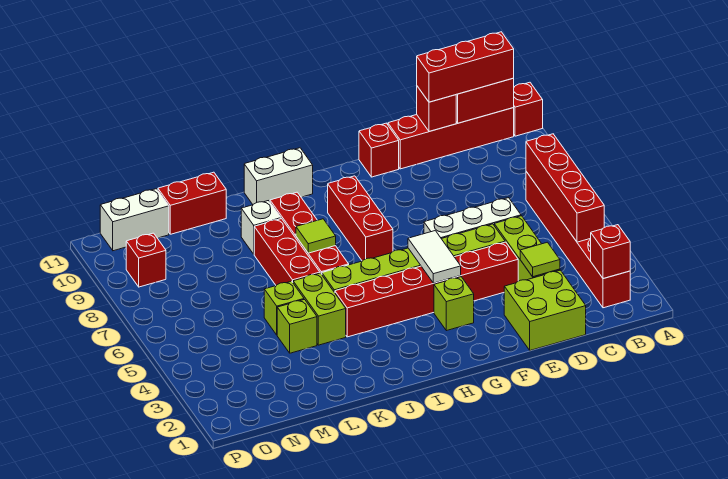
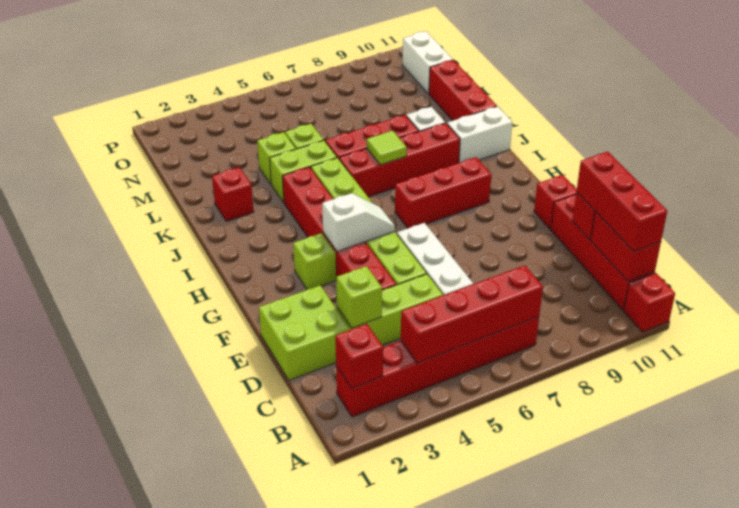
lime tile D3 level 2 -> lime brick D3 level 2
white tile G4:G5 level 2 -> white slope G4:G5 level 2 top 4
white brick I11:J11 level 1 -> white brick J10:J11 level 1
red brick L11:M11 level 1 -> red brick K11:M11 level 1
red brick O9 level 1 -> red brick K2 level 1

